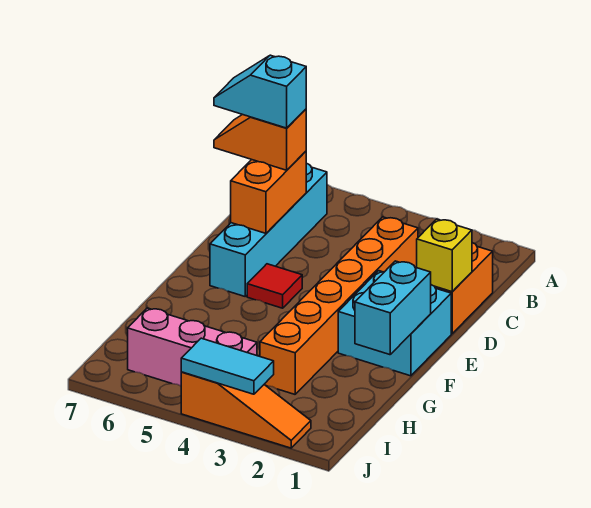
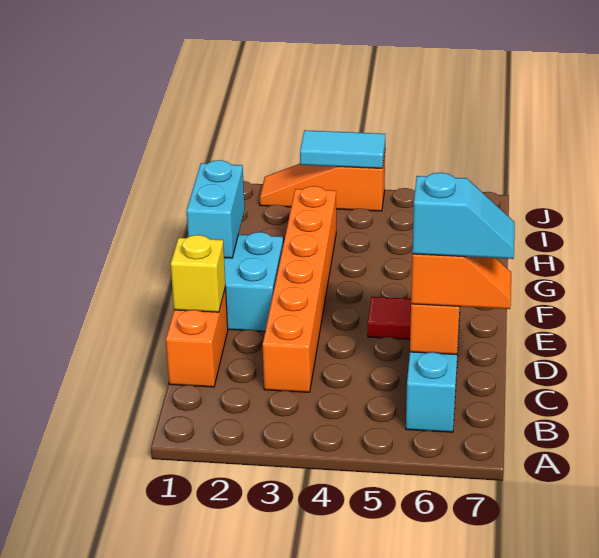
pink brick I4:I6 level 1 -> none

